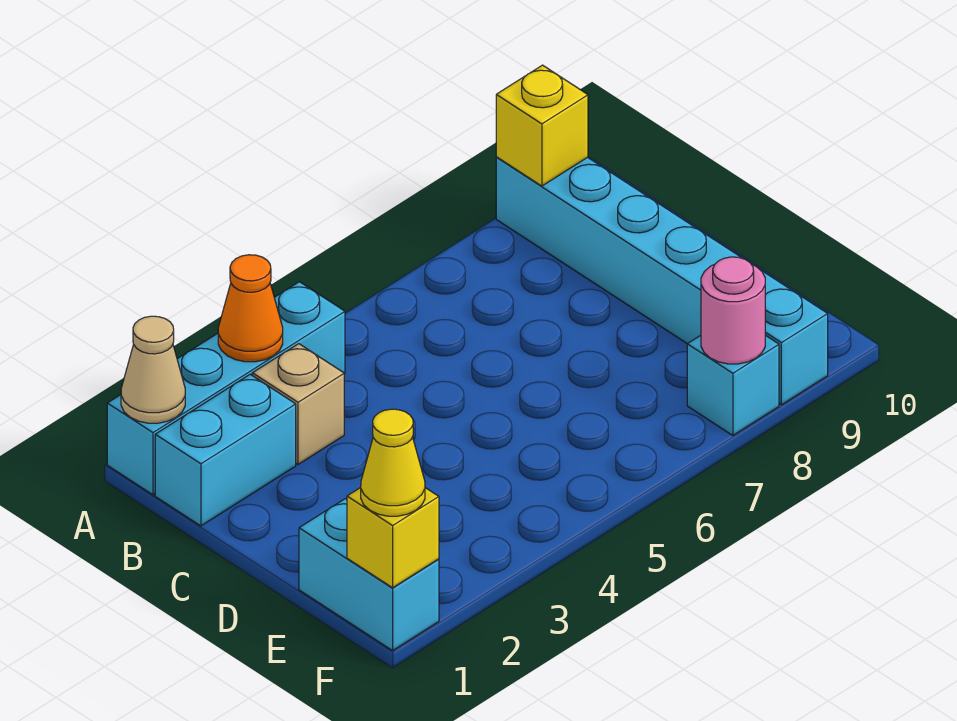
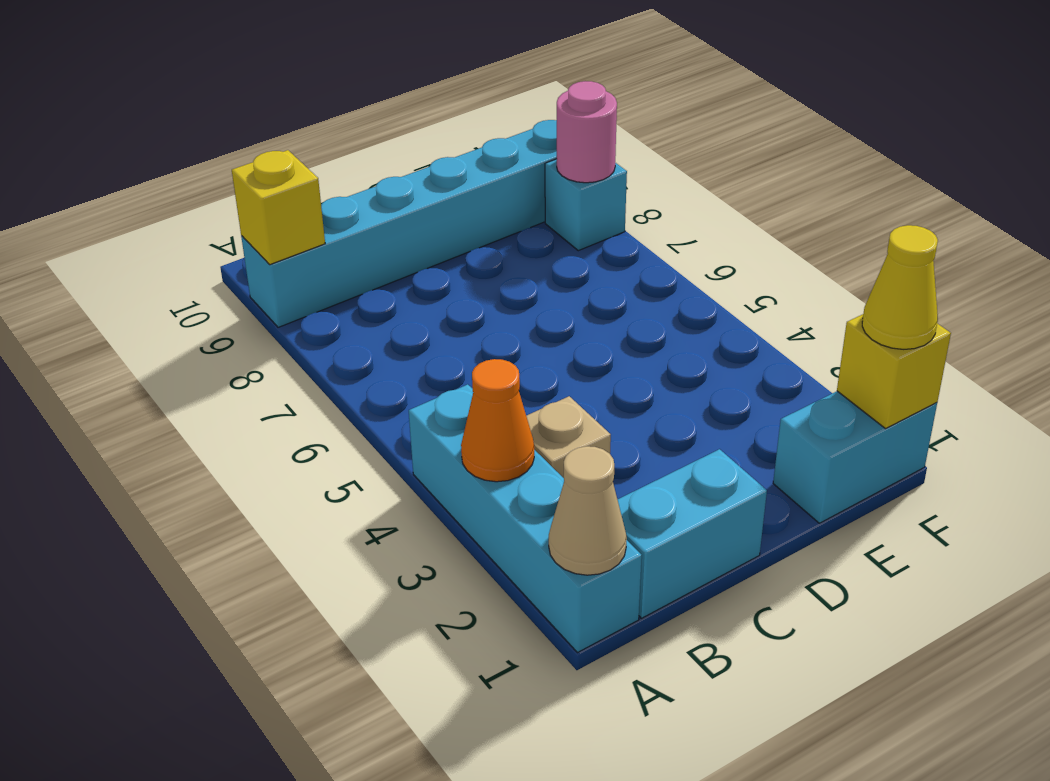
cyan brick B1:B2 level 1 -> cyan brick B1:C1 level 1

